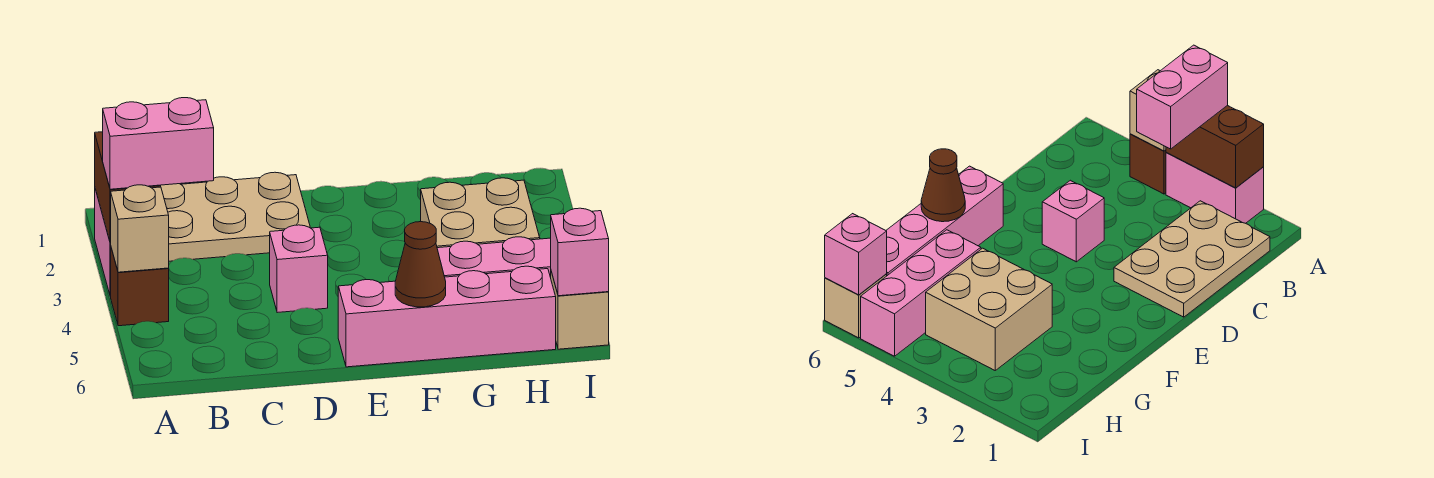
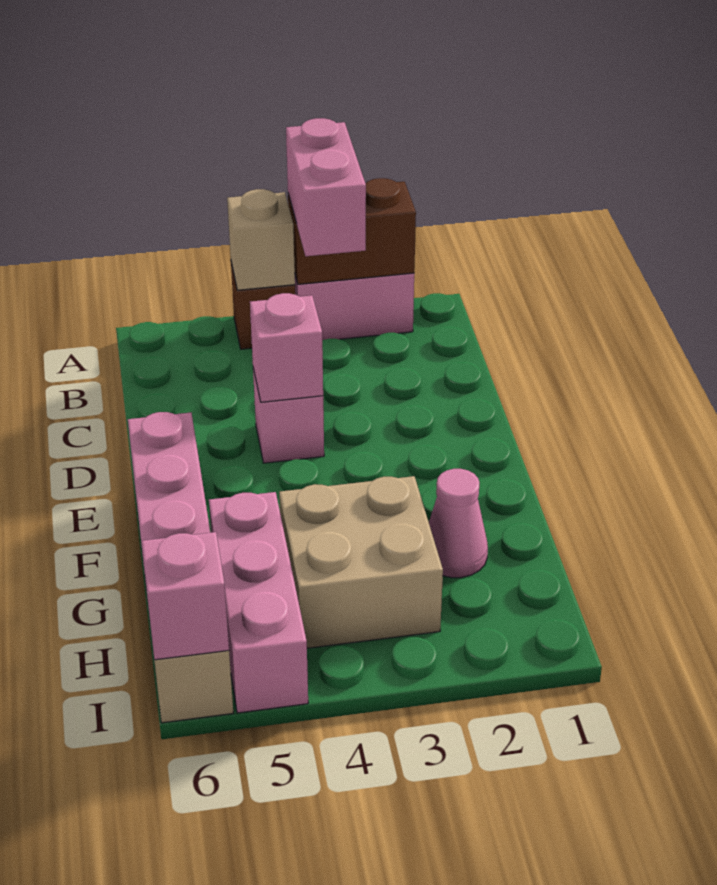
tan plate B1:D2 level 1 -> none
none -> pink brick D4 level 2
brown cone F6 level 2 -> none
none -> pink cone G2 level 1

